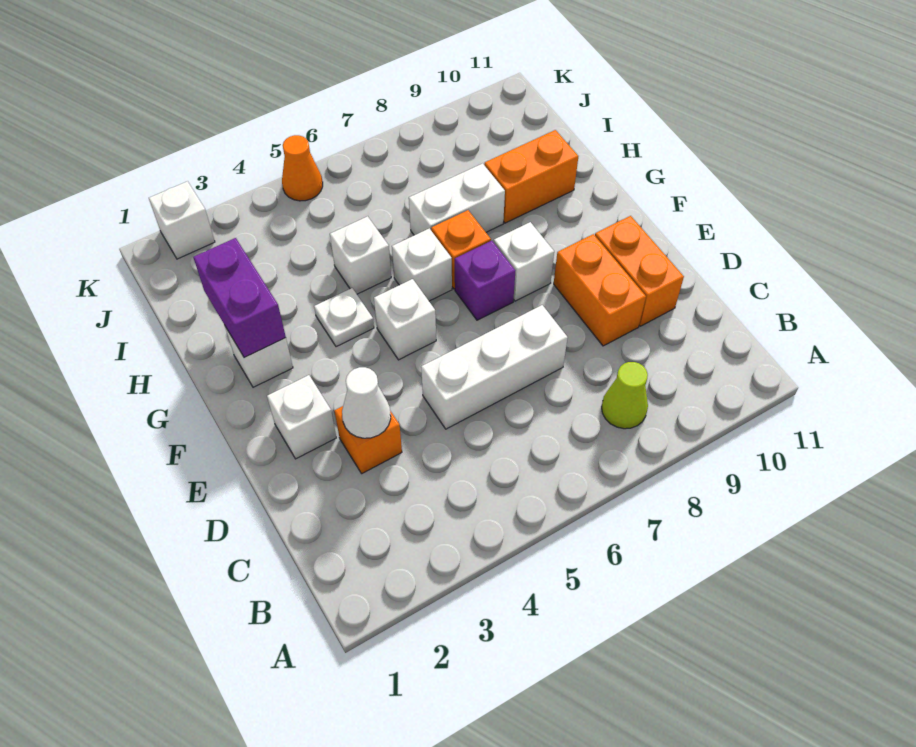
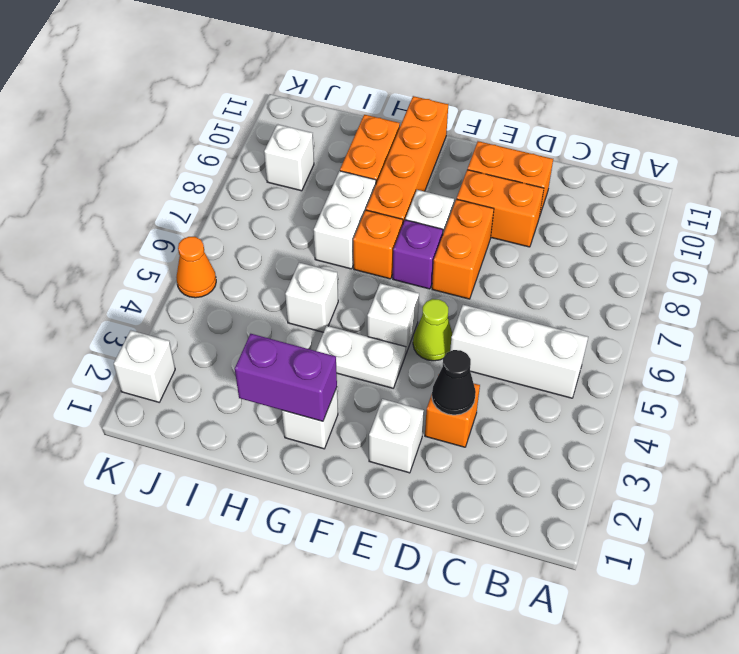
lime cone B8 level 1 -> lime cone E5 level 1
white cone D3 level 2 -> black cone D3 level 2
white brick D5:D7 level 1 -> white brick B5:D5 level 1
none -> orange brick E7:E8 level 1
white plate G4 level 1 -> white plate F4:G4 level 1
white brick G6 level 1 -> white brick J9 level 1
none -> orange brick G8:G11 level 1

